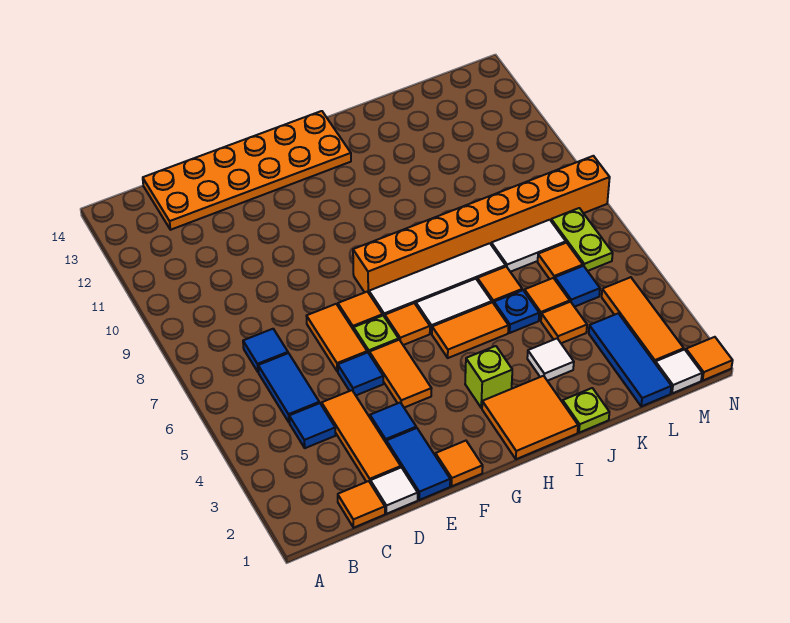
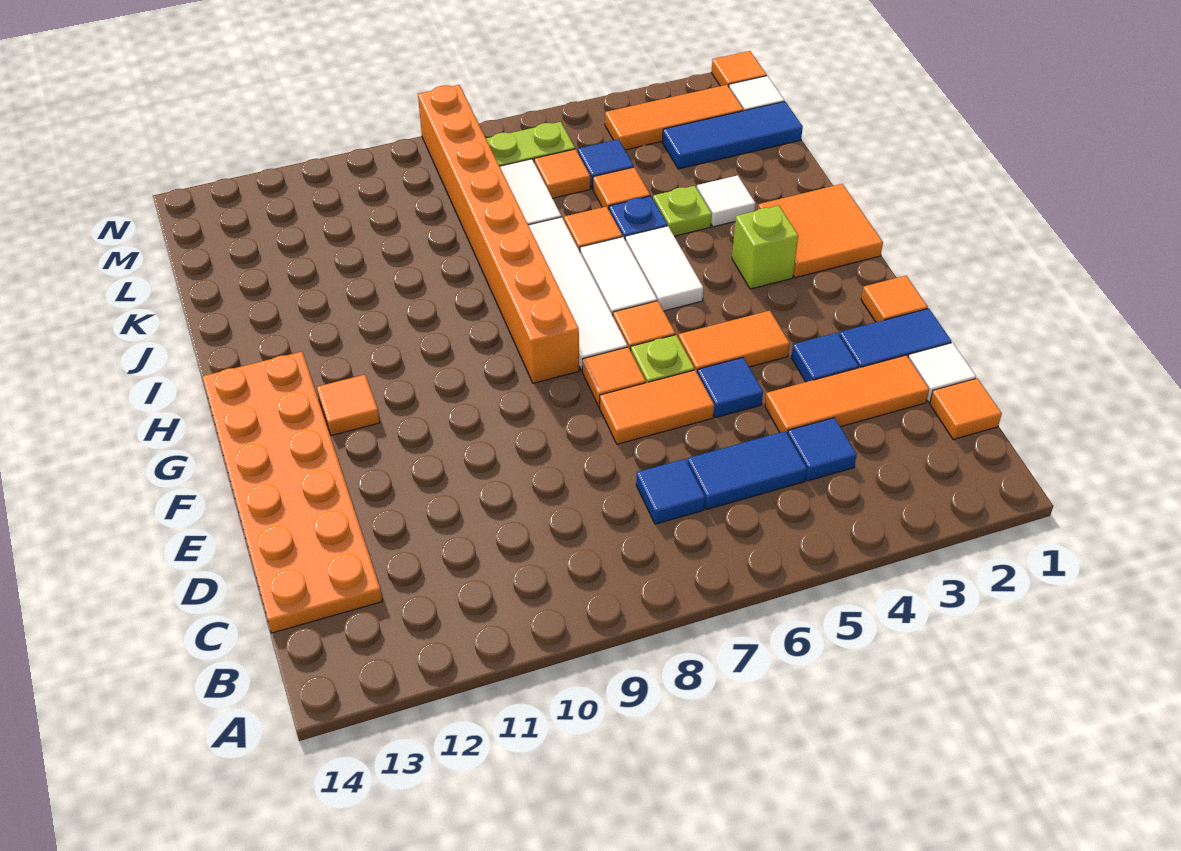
orange tile H5:I5 level 1 -> white tile H5:I5 level 1
lime plate J1 level 1 -> lime plate J4 level 1
orange tile K4 level 1 -> orange tile G12 level 1

